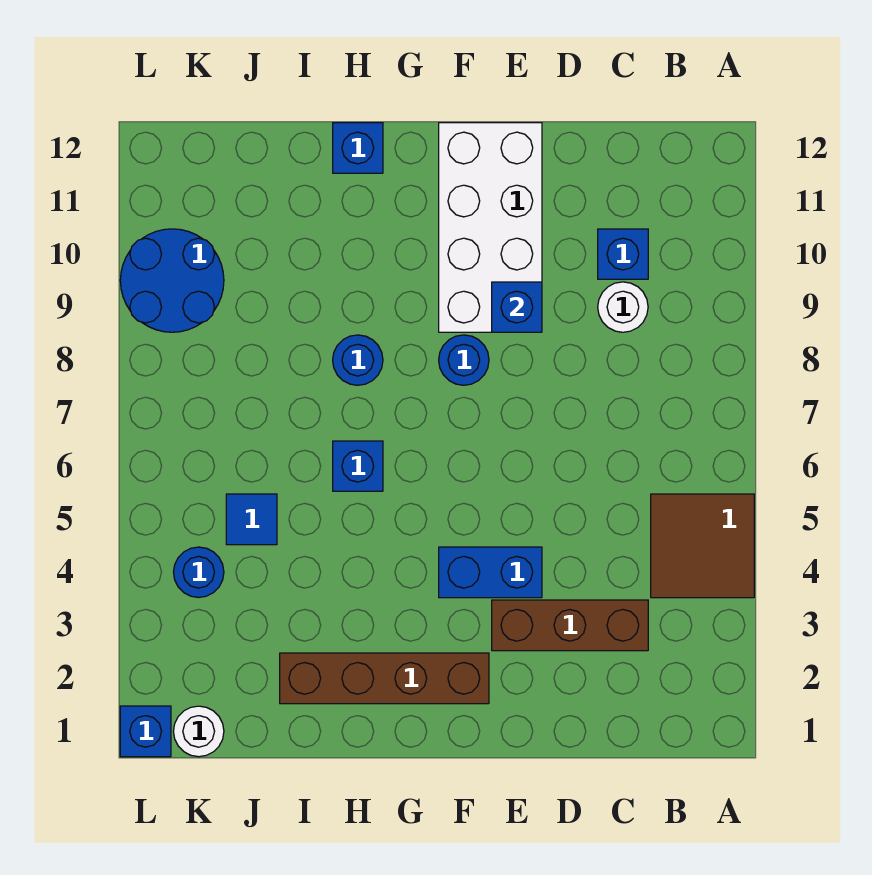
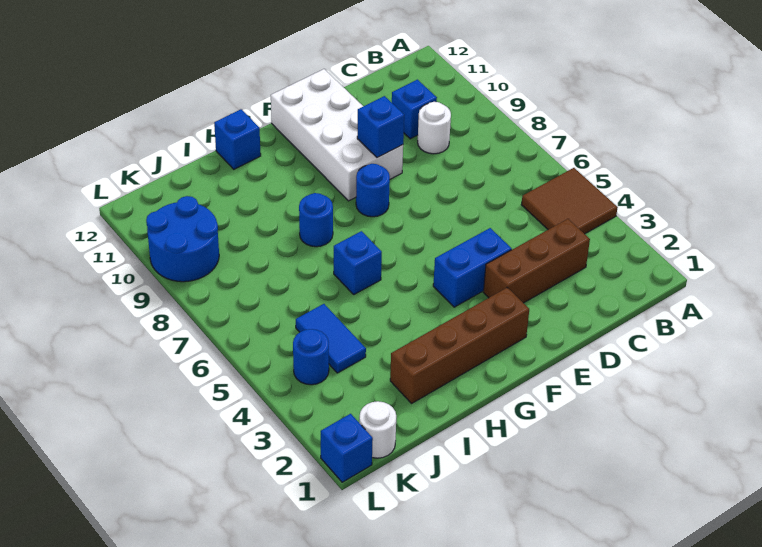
blue tile J5 level 1 -> blue tile J4:J5 level 1

